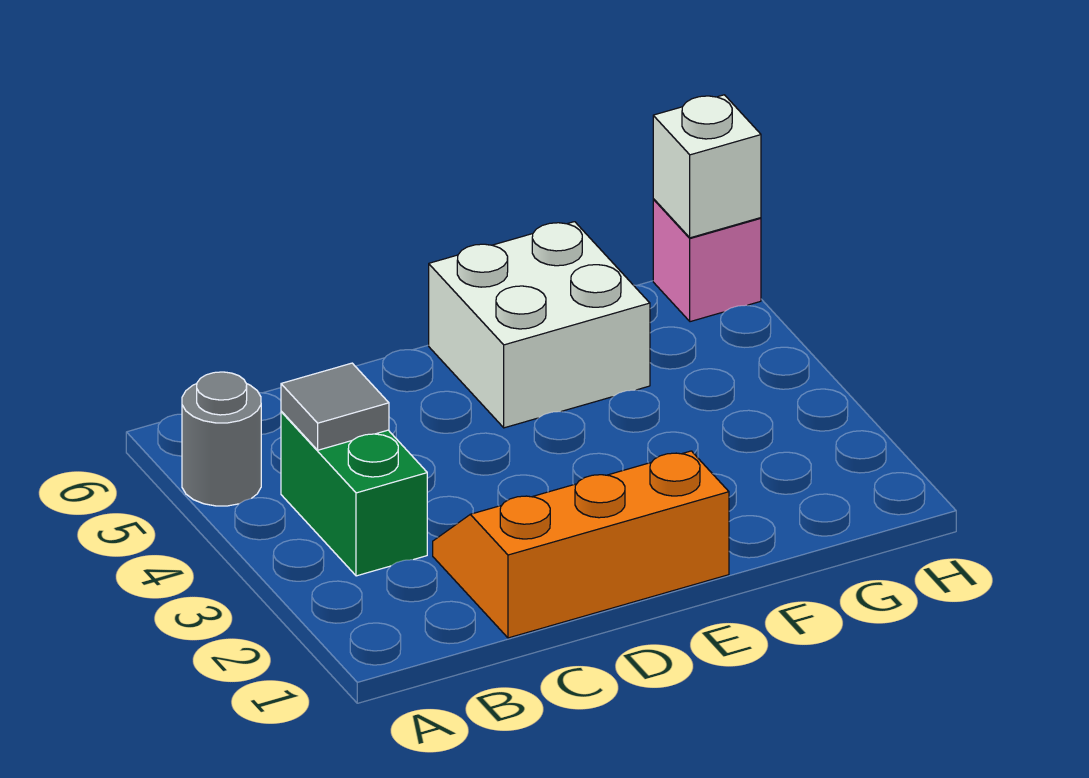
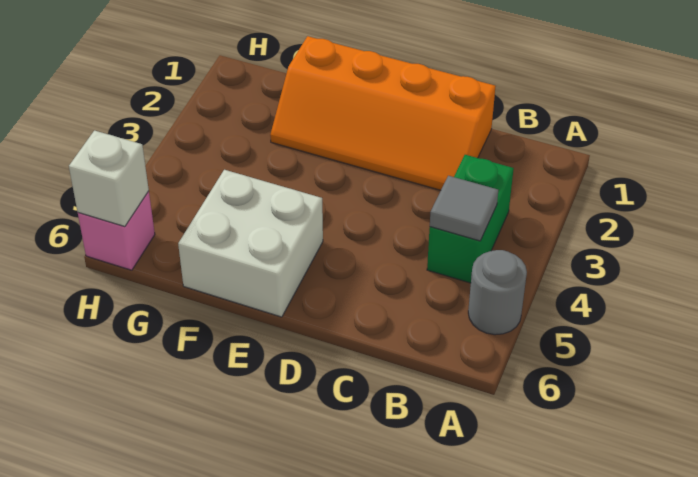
orange slope C1:E2 level 1 top 1 -> orange slope C1:F2 level 1 top 1

